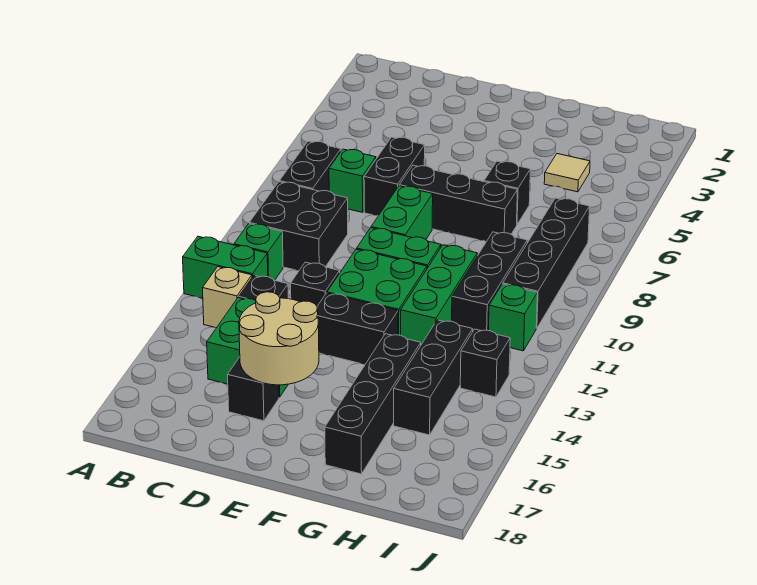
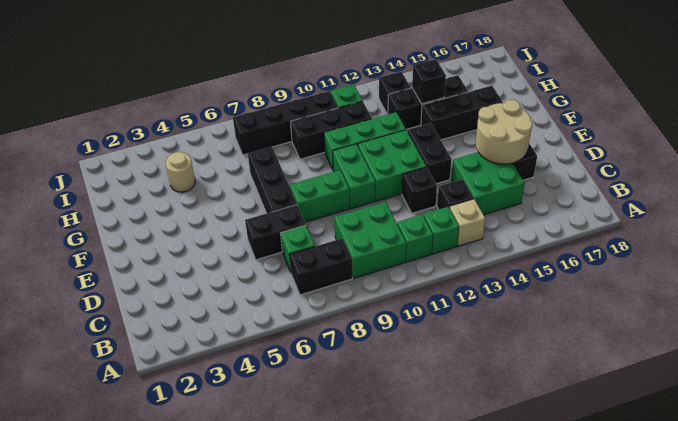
green brick A12:B12 level 1 -> green brick B12 level 1
black brick B9:C10 level 1 -> green brick B9:C10 level 1
black brick G6 level 1 -> black brick H14 level 2
black brick G14:G17 level 1 -> black brick G14:G16 level 1
tan tile H4 level 1 -> tan round brick H4 level 1

